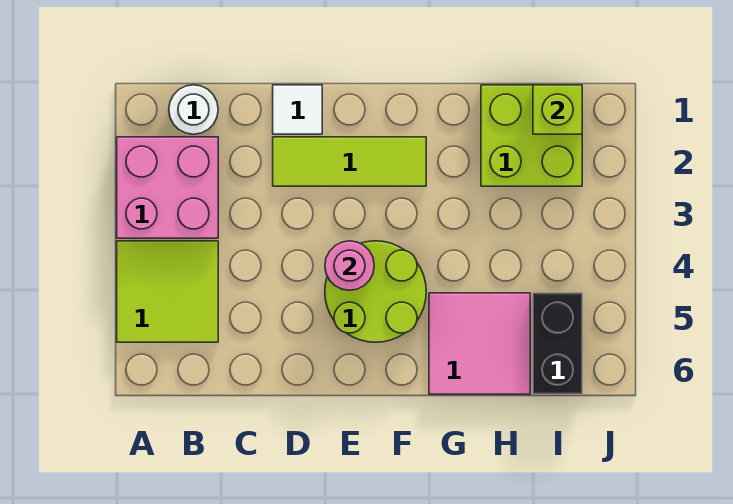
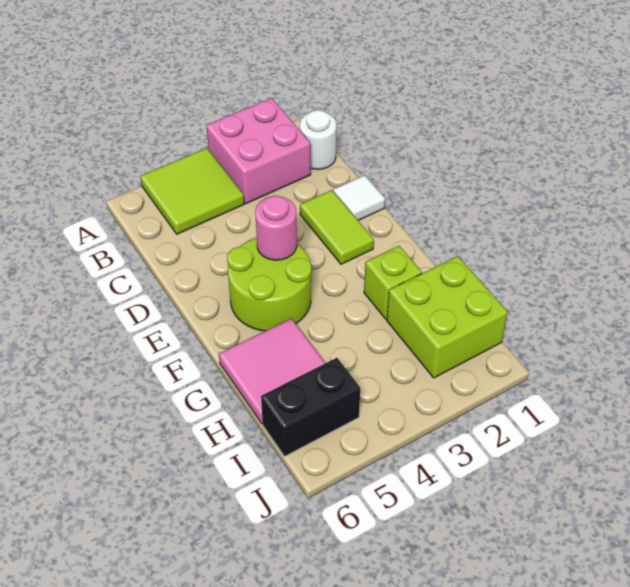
lime tile D2:F2 level 1 -> lime tile D2:E2 level 1
lime brick I1 level 2 -> lime brick G2 level 1

